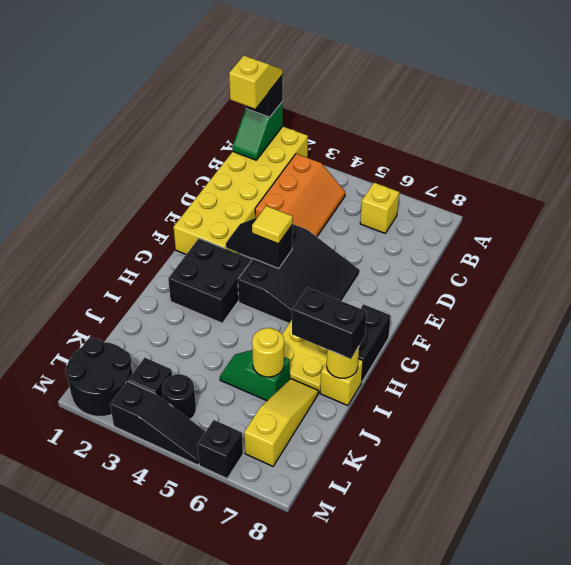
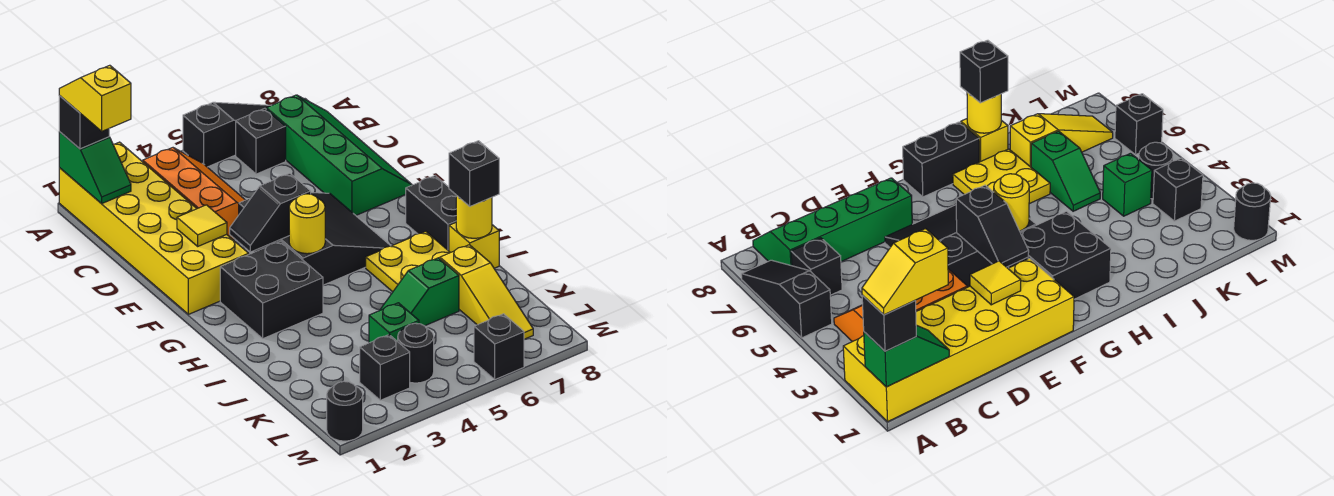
yellow brick B6 level 1 -> black brick B6 level 1
none -> green slope B7:E8 level 1 top 7
yellow tile F4 level 3 -> yellow tile E2 level 2
black brick I7:I8 level 3 -> black brick I8 level 3
yellow round brick J6 level 2 -> yellow round brick G4 level 2
yellow slope J7:L7 level 1 top L -> yellow slope J7:L7 level 1 top J
none -> green brick K4 level 1
black round brick L1:M2 level 1 -> black round brick M1 level 1
black slope M3:M5 level 1 top 3 -> black slope A5:A7 level 1 top 5

